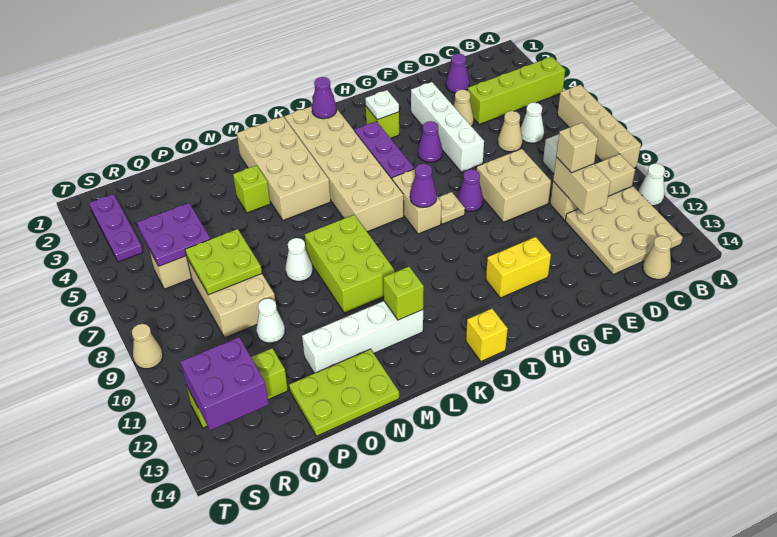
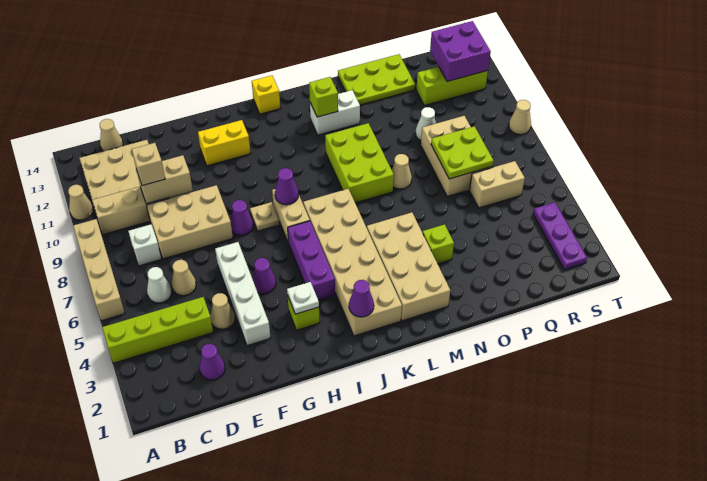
white cone A11 level 1 -> tan cone A11 level 1
tan brick D10:D11 level 2 -> tan brick D10:E10 level 2
tan brick E8:F9 level 1 -> tan brick D8:F9 level 1
white brick L12:O12 level 1 -> white brick L12:M12 level 1
white cone N8 level 1 -> tan cone N8 level 1
purple plate Q5:R6 level 2 -> none

